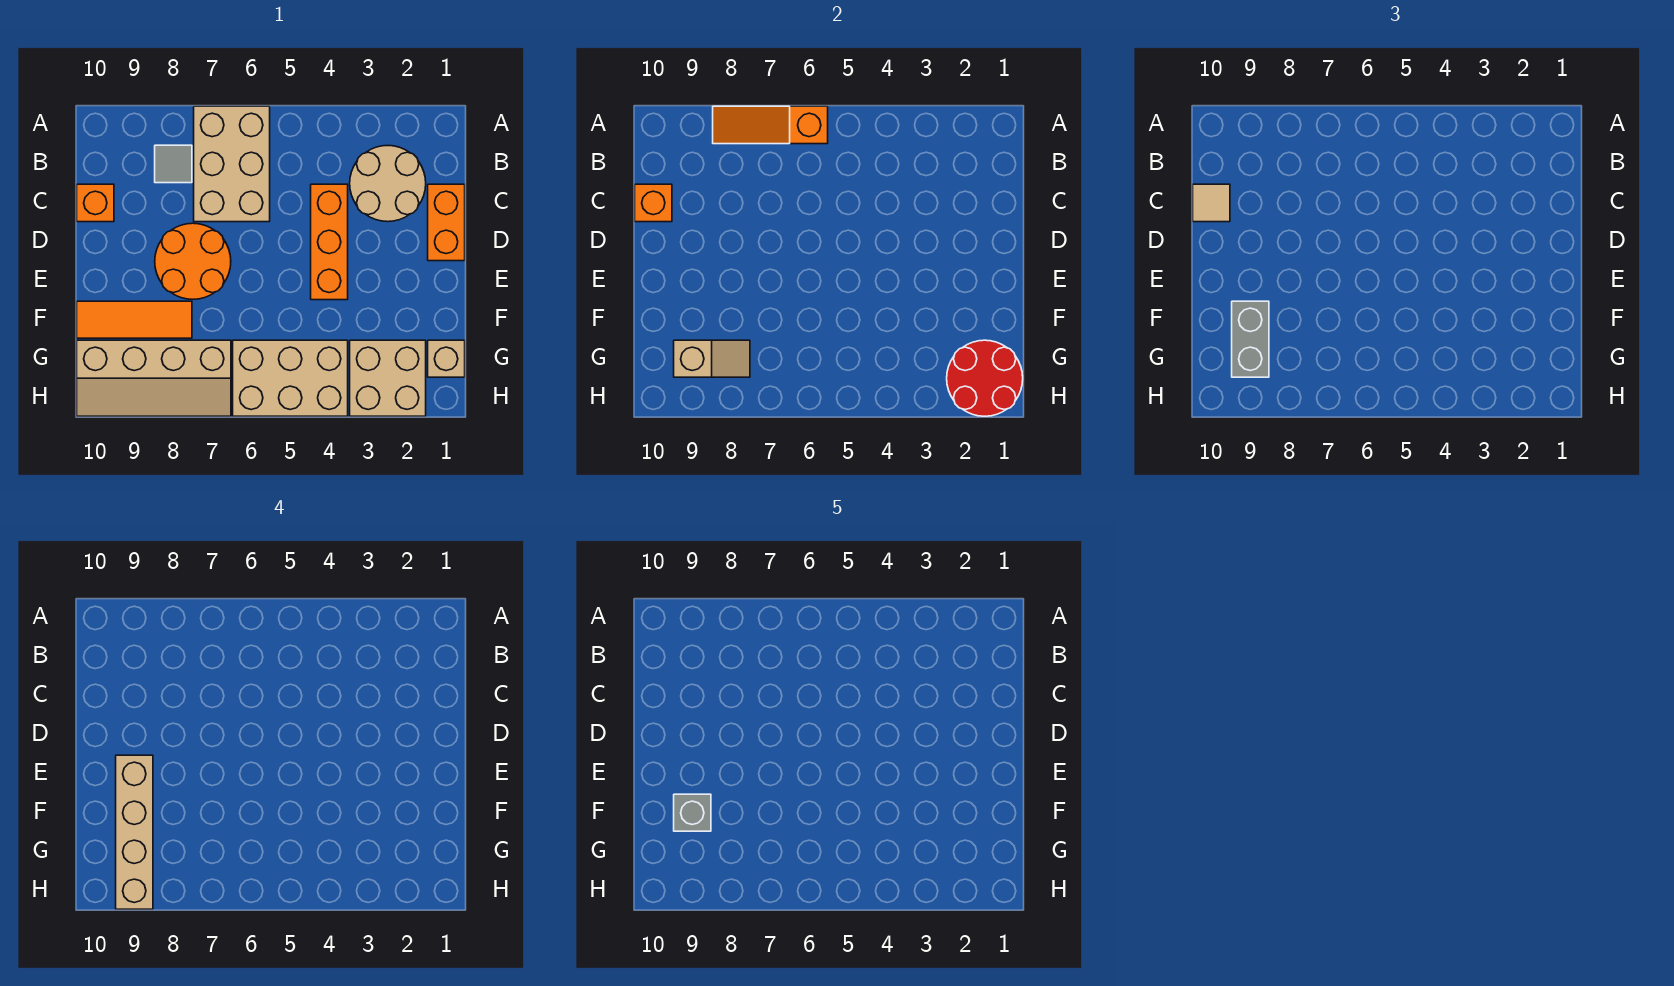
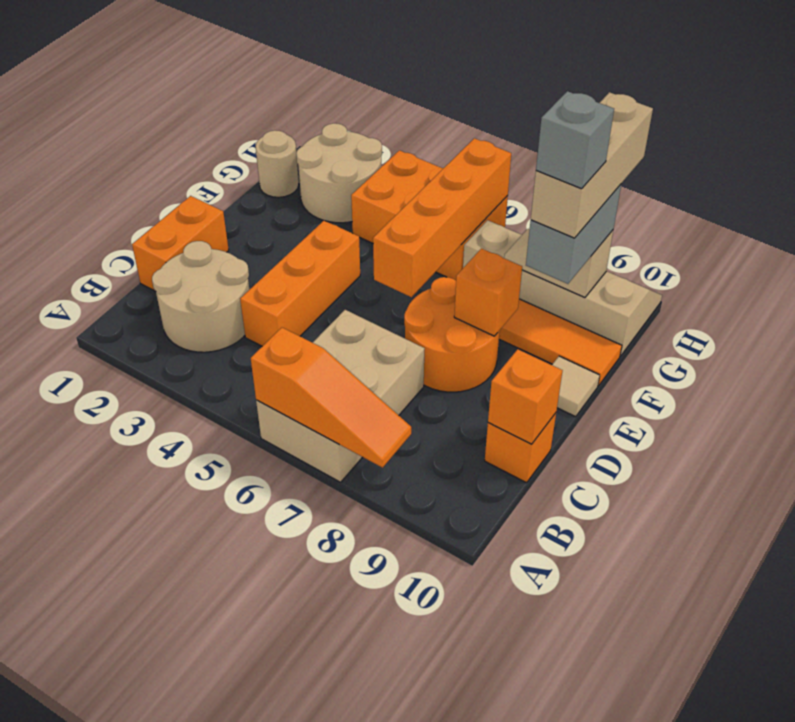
grey tile B8 level 1 -> none
tan tile C10 level 3 -> tan tile E10 level 1
none -> orange brick E6:H6 level 2
none -> orange brick E8 level 2
tan brick E9:H9 level 4 -> tan brick F9:H9 level 4
tan brick G1 level 1 -> tan round brick G1 level 1
red round brick G1:H2 level 2 -> none
tan brick G2:H3 level 1 -> tan round brick G2:H3 level 1
tan brick G4:H6 level 1 -> orange brick G4:H6 level 1

